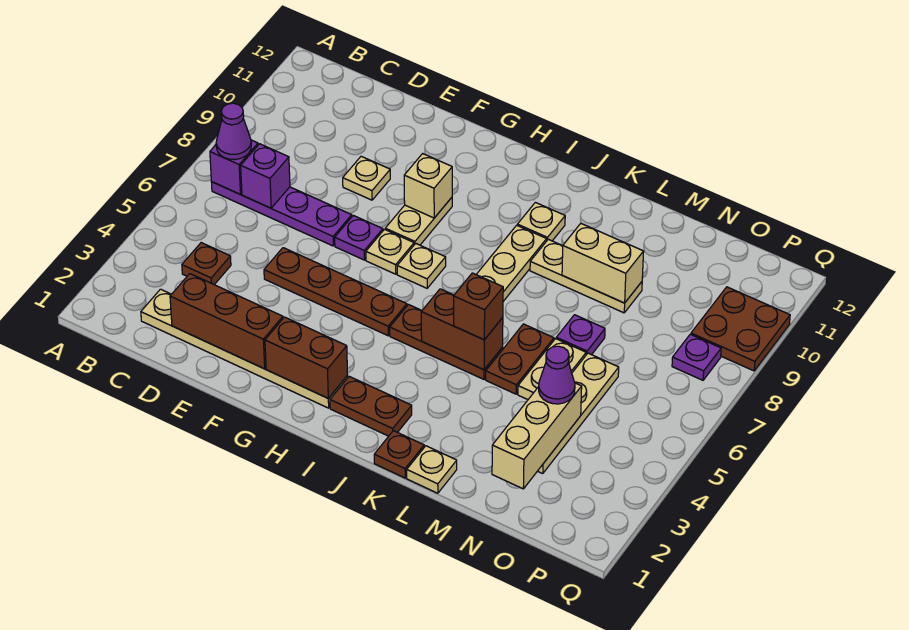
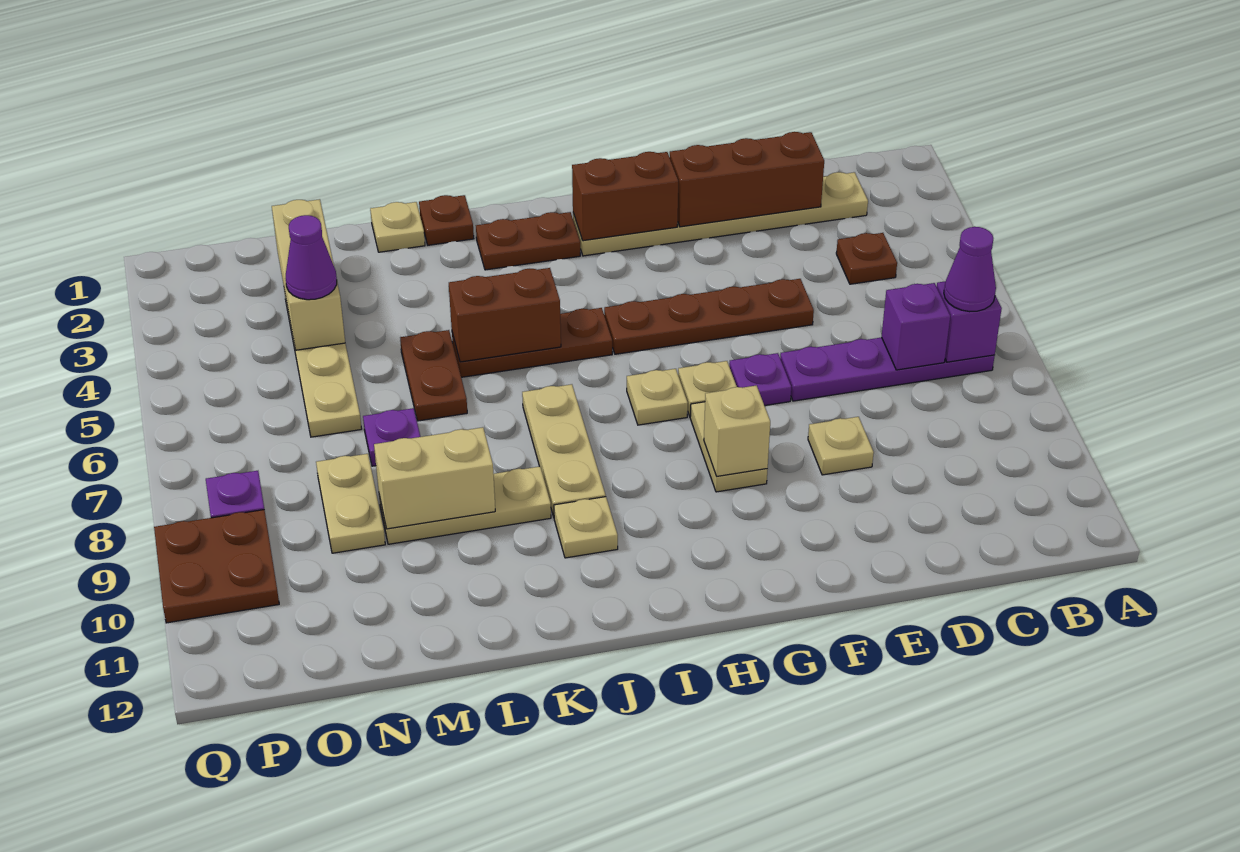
brown brick K5 level 3 -> none
tan plate M5:M6 level 1 -> tan plate N8:N9 level 1

